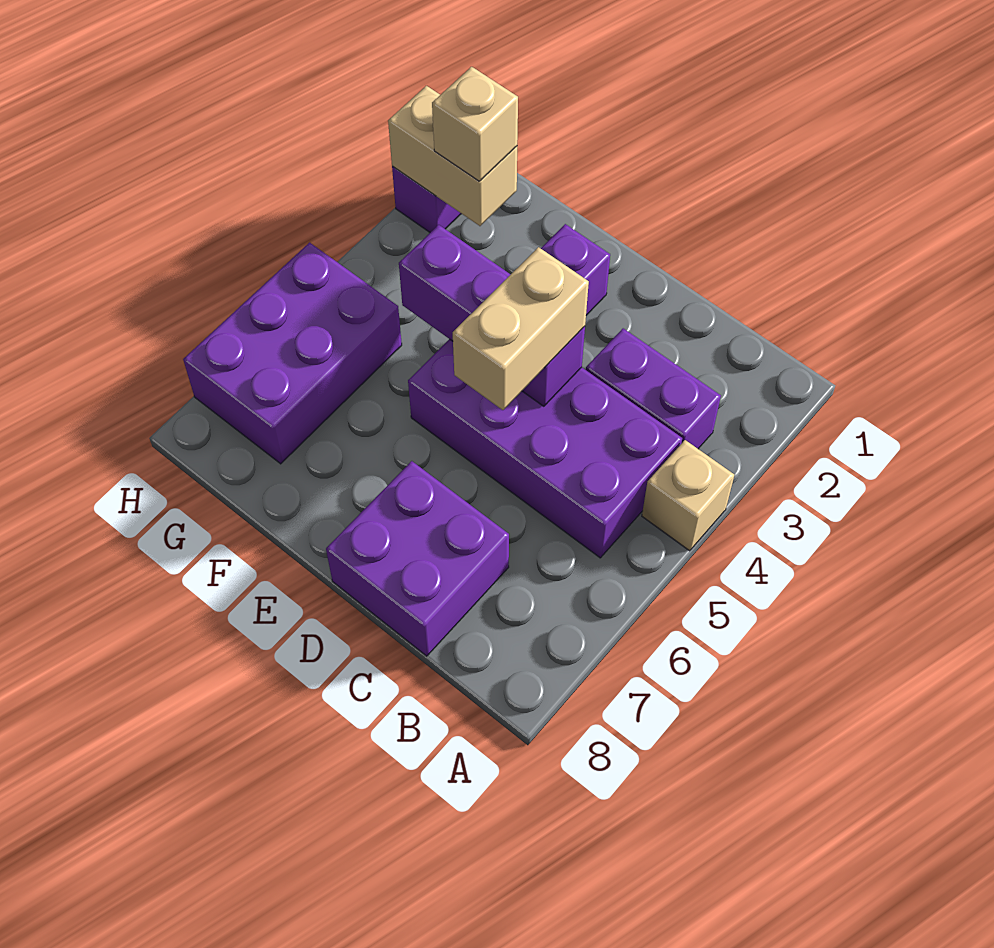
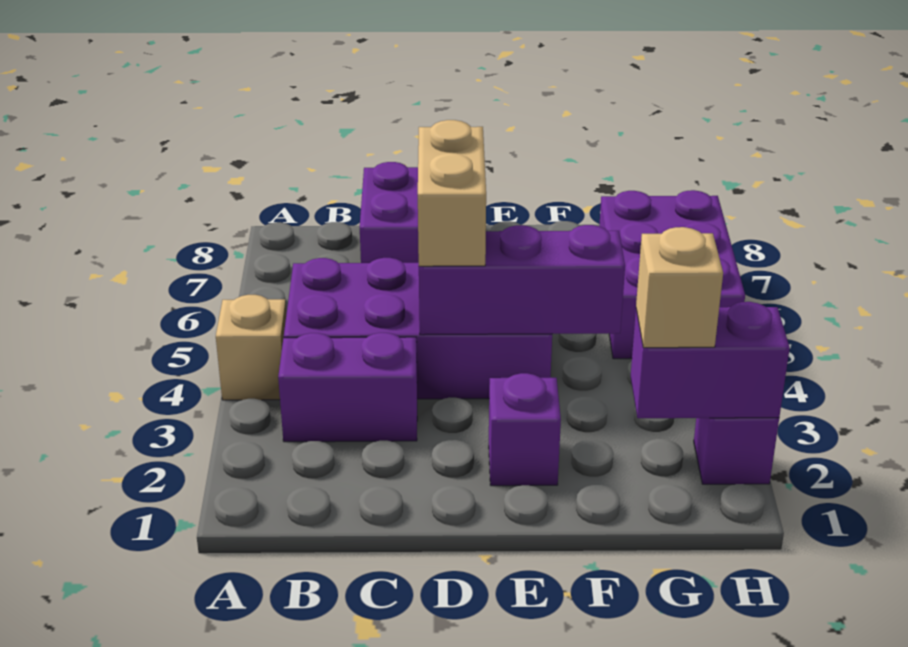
tan brick G2:H2 level 2 -> purple brick G2:H2 level 2

